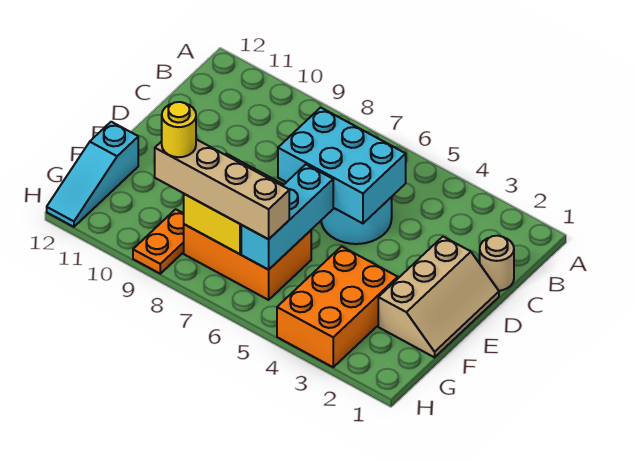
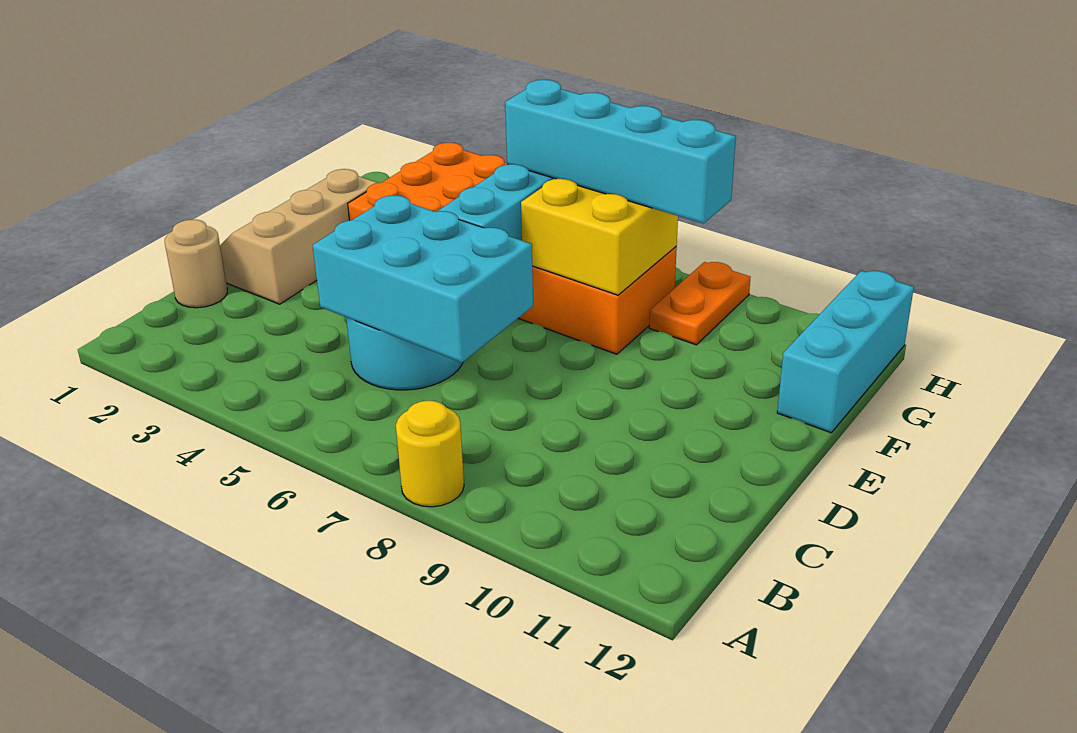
cyan slope F12:H12 level 1 top F -> cyan brick F12:H12 level 1
tan brick G6:G9 level 3 -> cyan brick G6:G9 level 3
yellow round brick G9 level 4 -> yellow round brick A8 level 1

